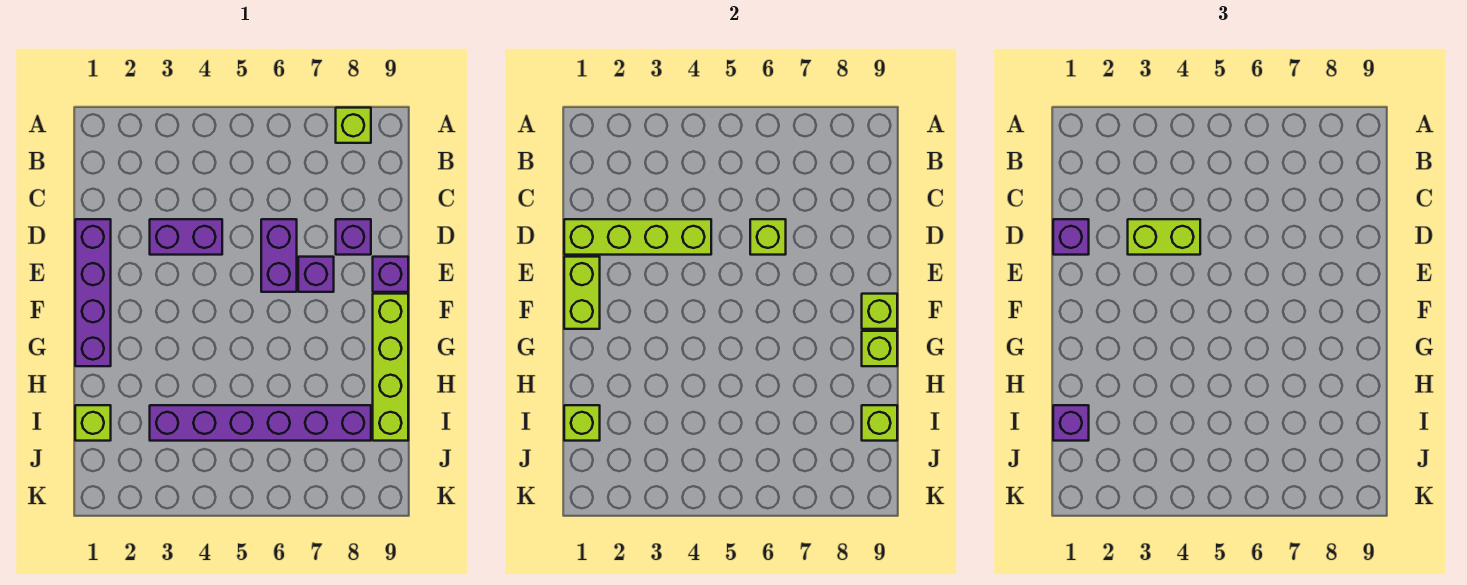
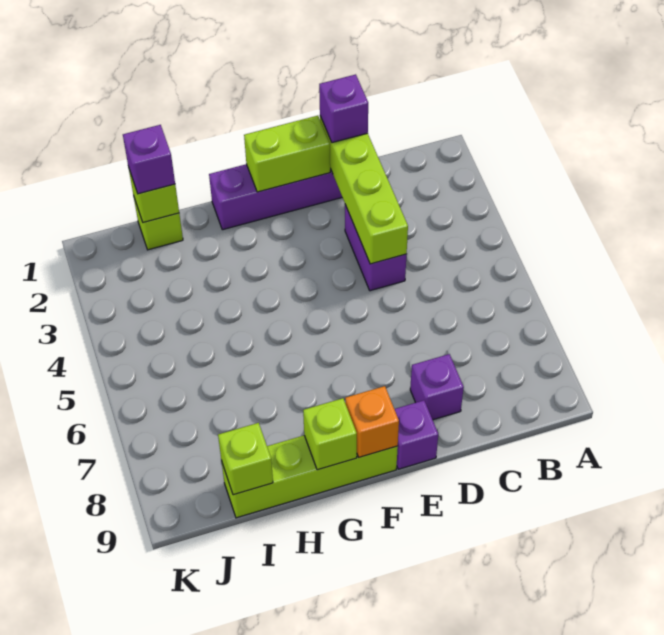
lime brick A8 level 1 -> none
lime brick D3:D4 level 3 -> none
purple brick D6:E6 level 1 -> none
lime brick D6 level 2 -> none
purple brick E7 level 1 -> none
lime brick F9 level 2 -> orange brick F9 level 2
purple brick I3:I8 level 1 -> none

